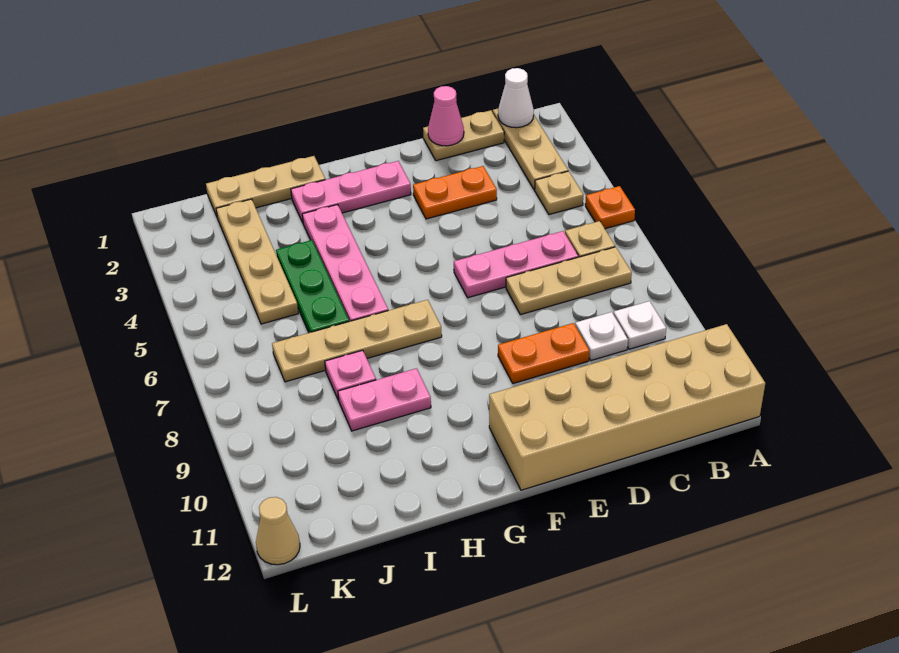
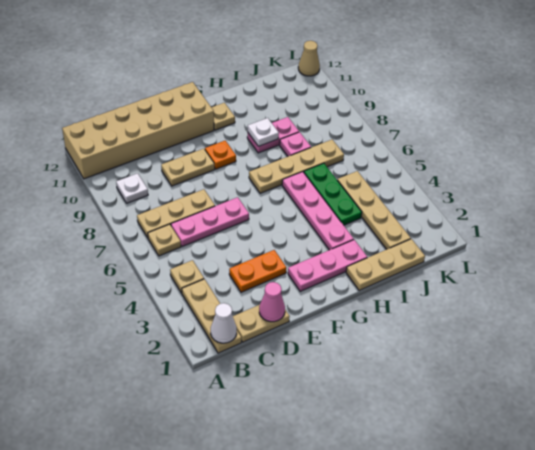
orange plate A5 level 1 -> orange plate F9 level 1
white plate C9 level 1 -> white plate H9 level 2
orange plate D9:E9 level 1 -> tan plate D9:E9 level 1
none -> tan plate G11 level 1

